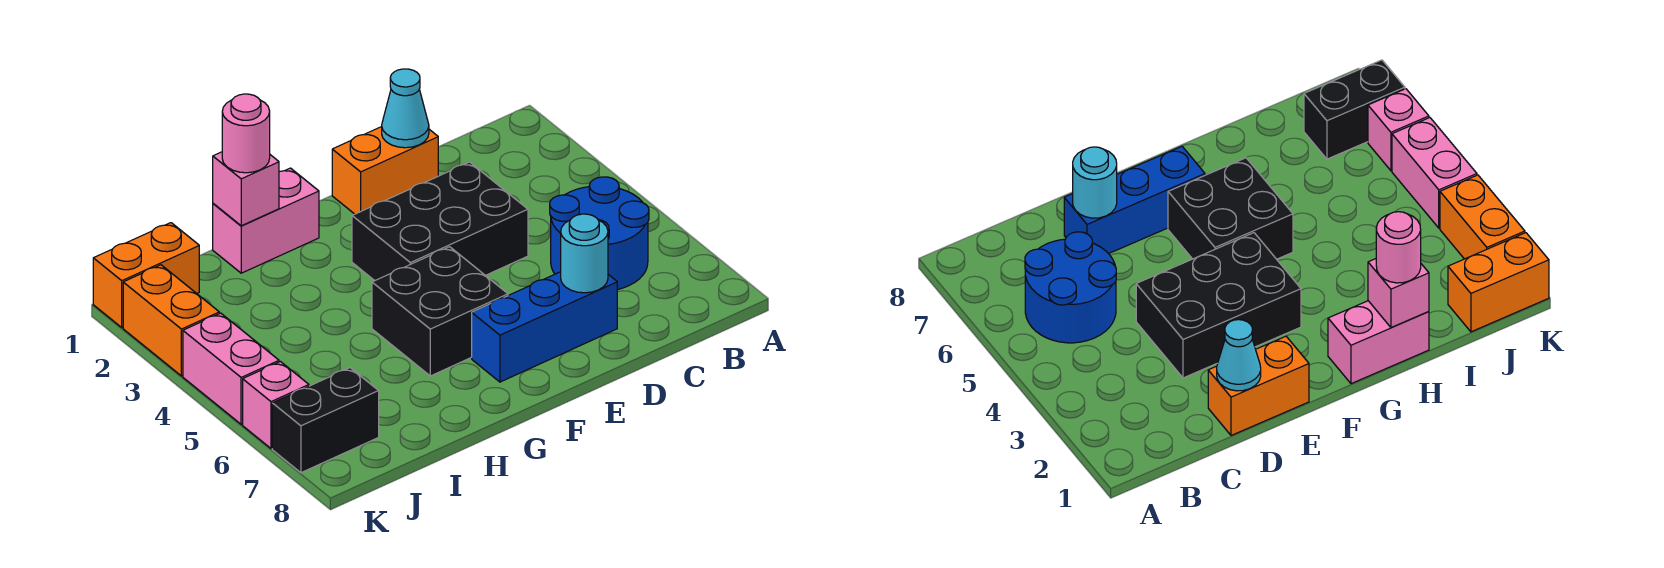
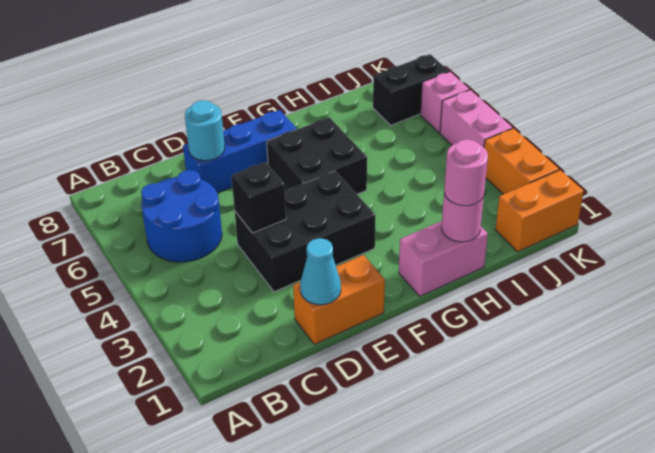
none -> black brick D4 level 2
pink brick H1 level 2 -> pink round brick H1 level 2

